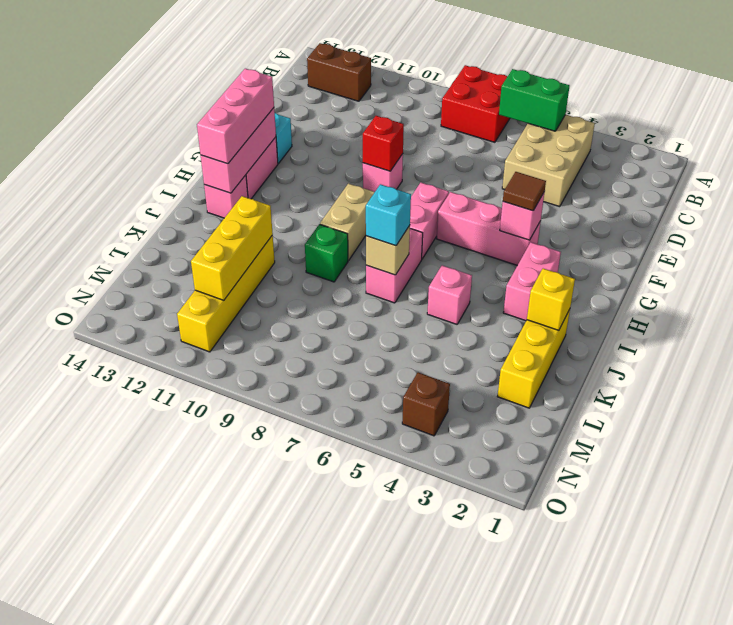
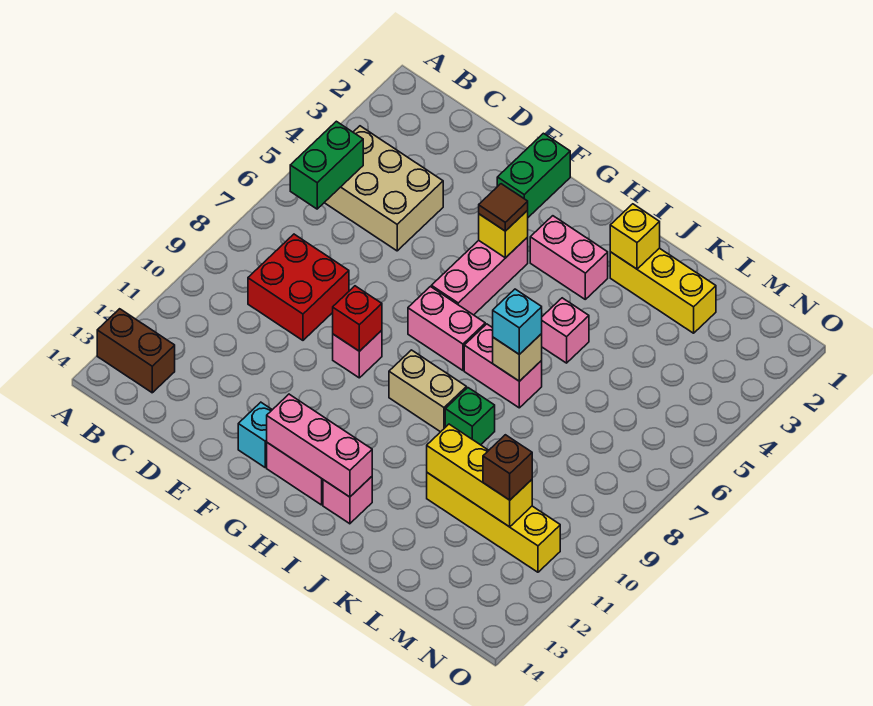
red brick A7:B8 level 1 -> red brick C8:D9 level 1
brown brick B12:B13 level 1 -> brown brick A13:B13 level 1
none -> green brick F1:F2 level 1
pink brick G4 level 2 -> yellow brick G4 level 2
pink brick G13:I13 level 3 -> none
brown brick N4 level 1 -> brown brick M11 level 3

